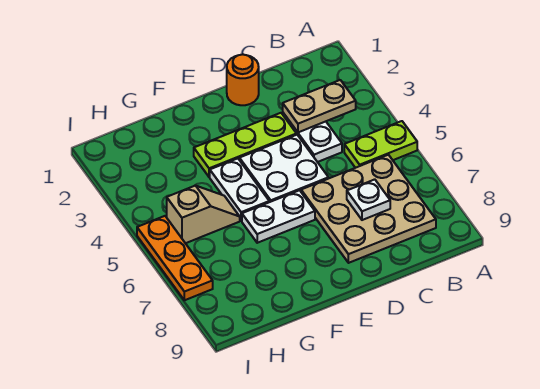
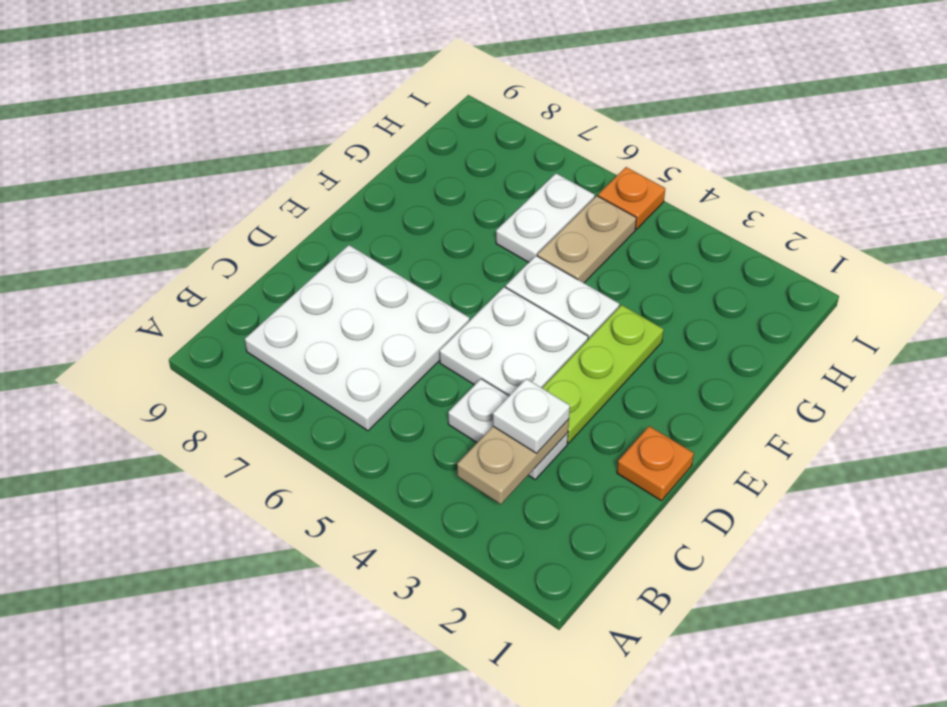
lime plate A5:B5 level 1 -> none
tan plate B6:D8 level 1 -> white plate B6:D8 level 1
white plate C7 level 2 -> white plate C3 level 3
orange round brick D1 level 1 -> orange plate D1 level 1
white plate E6:F6 level 1 -> white plate G6:H6 level 1
tan slope G5:H5 level 1 top H -> tan plate G5:H5 level 1
orange plate I5:I7 level 1 -> orange plate I5 level 1

